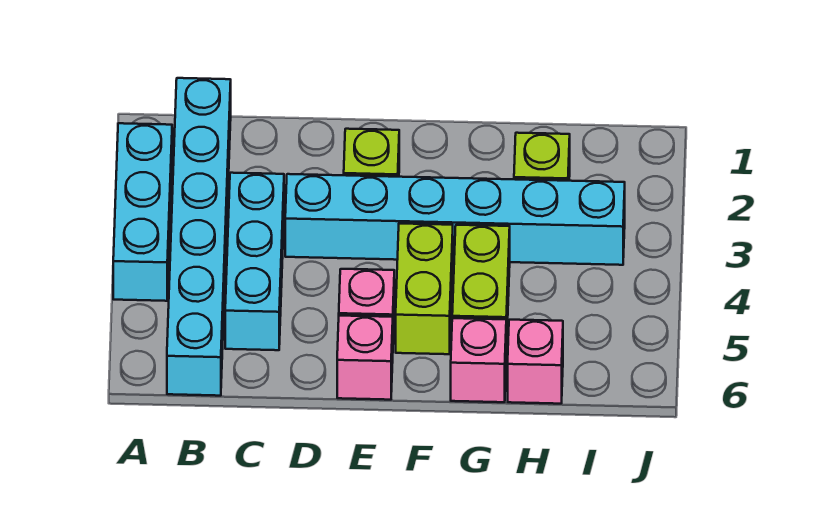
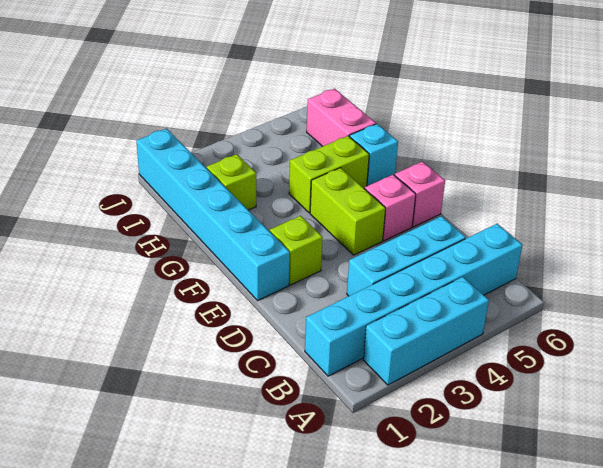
cyan brick D3:I3 level 1 -> cyan brick E1:J1 level 1
lime brick F4:F5 level 1 -> lime brick E4:F4 level 1
pink brick G6 level 1 -> cyan brick G6 level 1
pink brick H6 level 1 -> pink brick H6:I6 level 1

